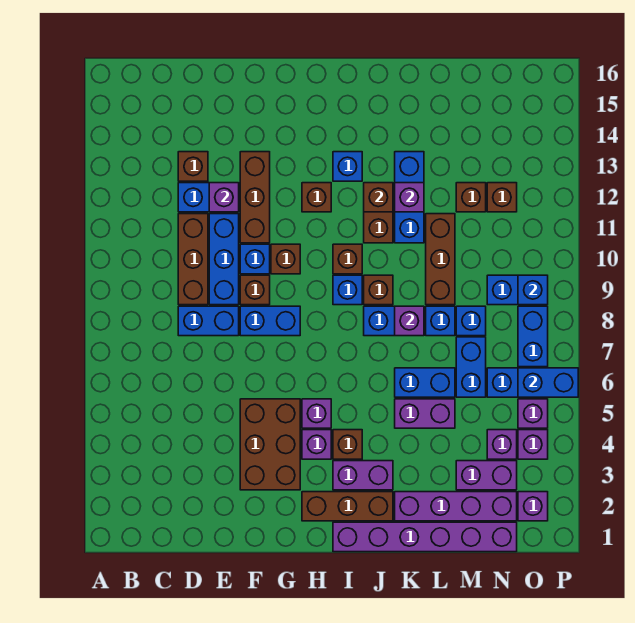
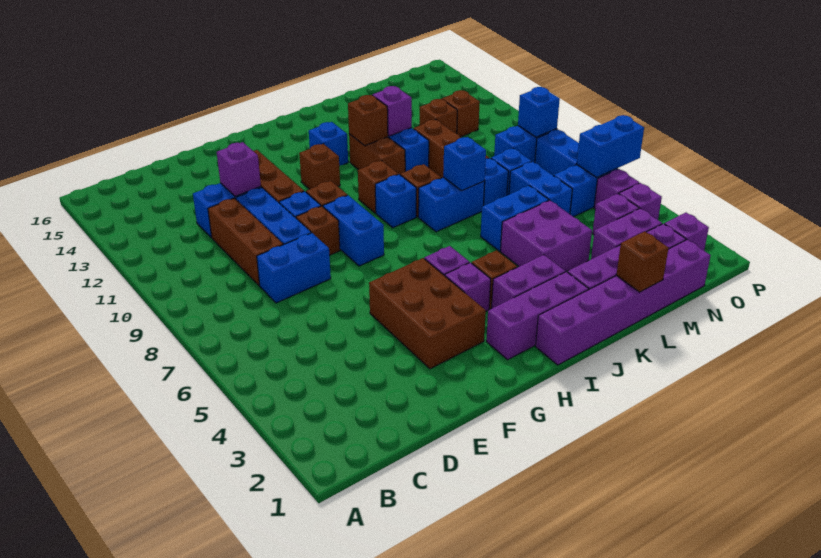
brown brick D13 level 1 -> brown brick L1 level 2
blue brick F8:G8 level 1 -> blue brick G8:G9 level 1
brown brick H2:J2 level 1 -> purple brick H2:J2 level 1
purple brick K5:L5 level 1 -> purple brick K4:L5 level 1
purple brick K8 level 2 -> blue brick K8 level 2

